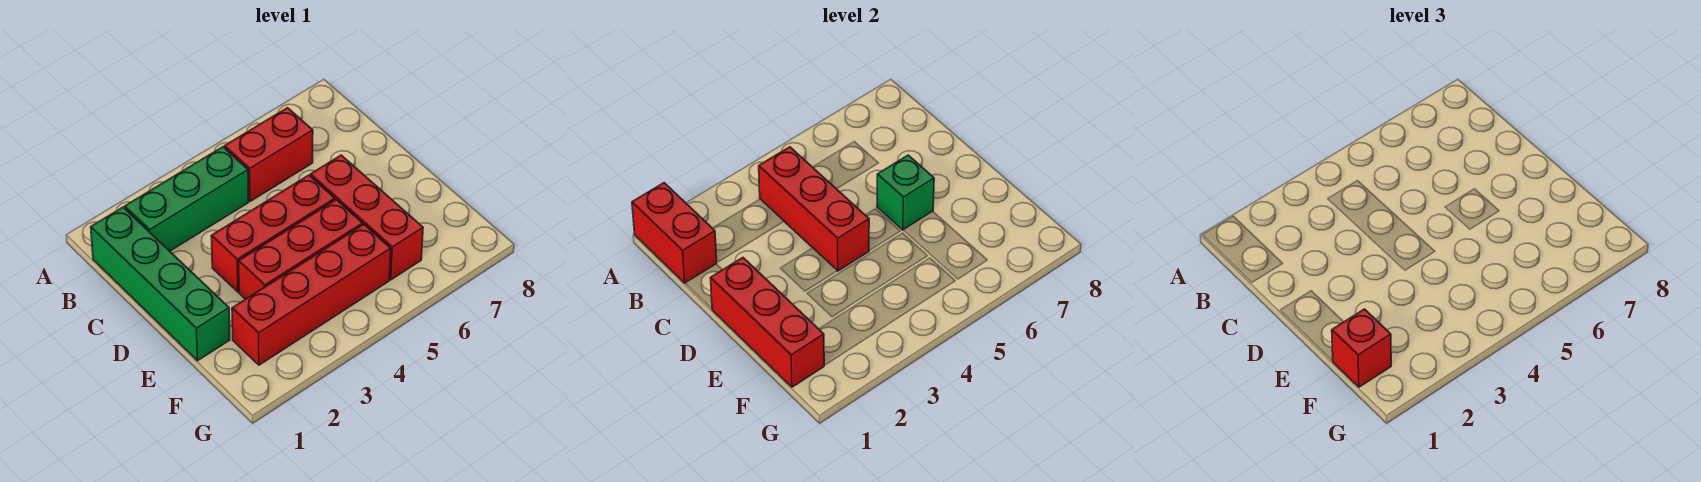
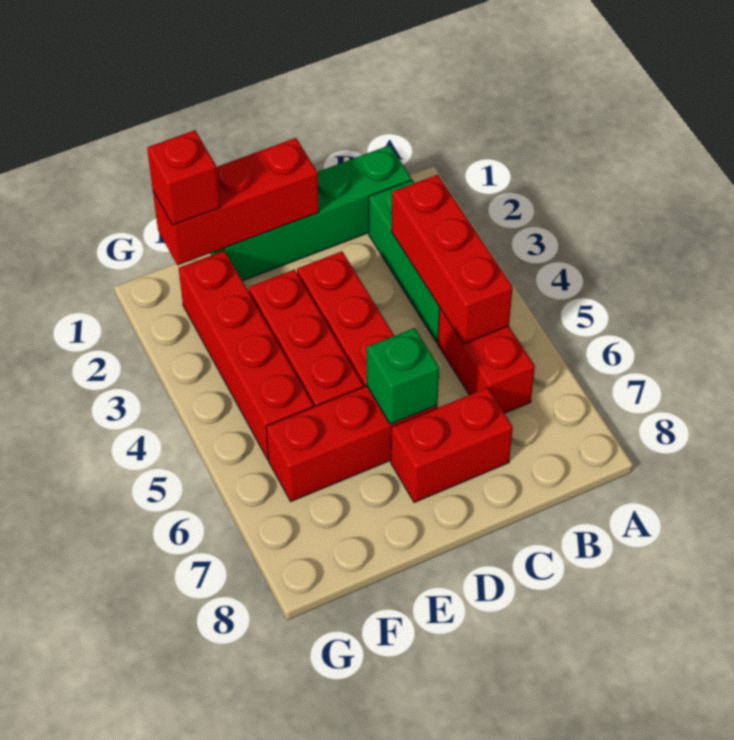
red brick A1:B1 level 2 -> red brick C7:D7 level 1
red brick B4:D4 level 2 -> red brick B3:B5 level 2

